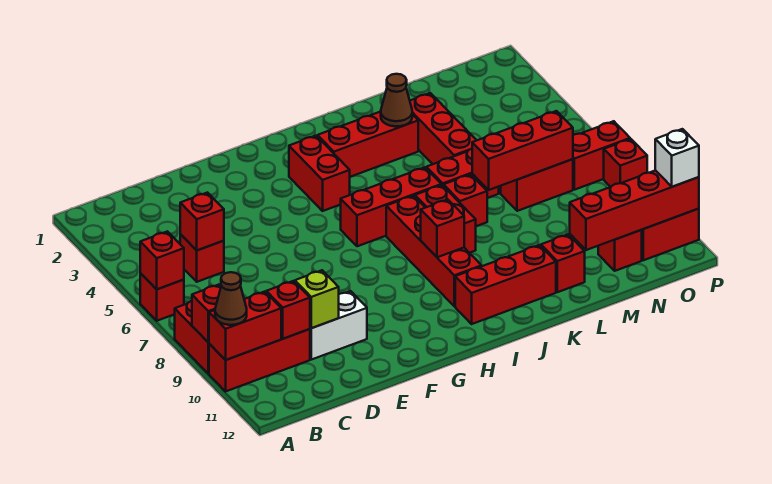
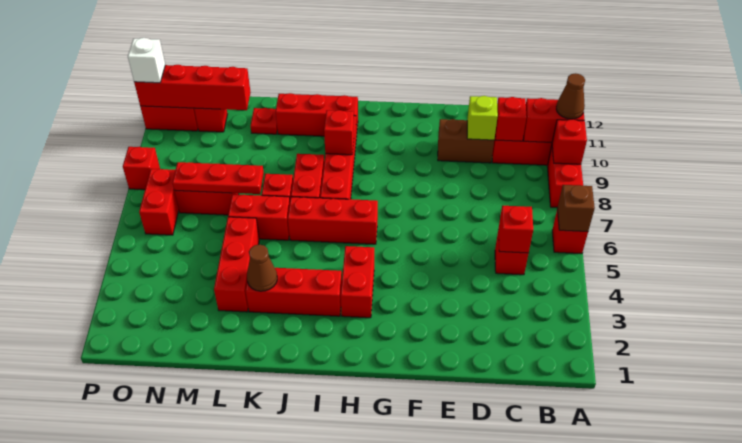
red brick A6 level 2 -> brown brick A6 level 2
white brick D10:E10 level 1 -> brown brick D10:E10 level 1
red brick L7:N7 level 2 -> red plate L7:N7 level 2
red brick L11 level 1 -> red plate L11 level 1
red brick O7:P7 level 1 -> red brick O6:O7 level 1

